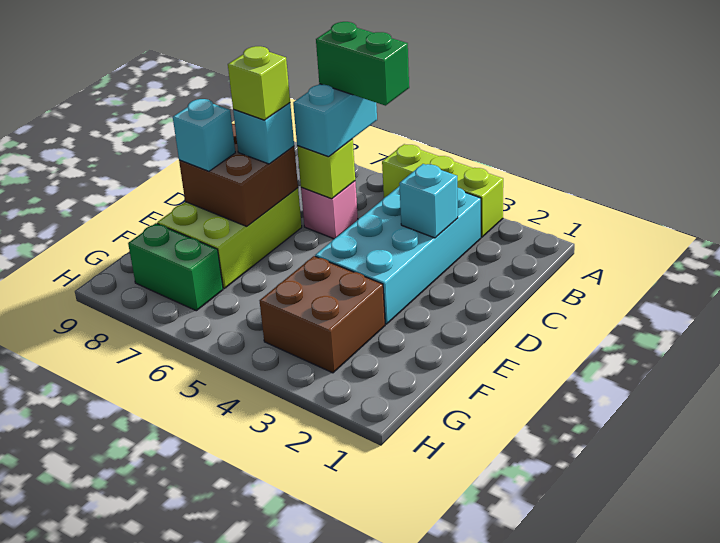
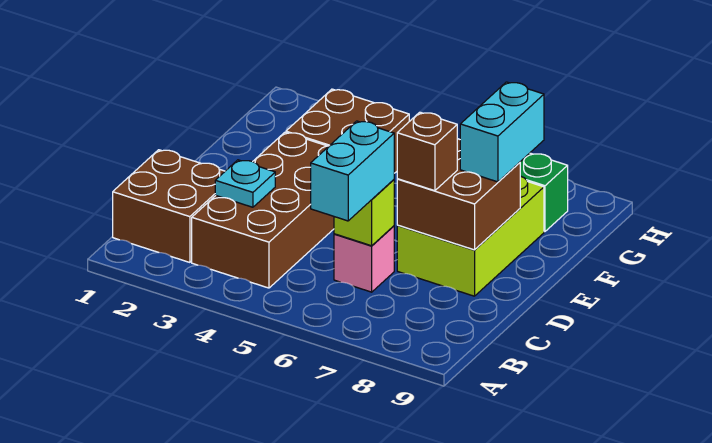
lime brick A3:A5 level 1 -> none
none -> brown brick B1:C2 level 1
cyan brick B3:E4 level 1 -> brown brick B3:E4 level 1
green brick B5:B6 level 4 -> none
cyan brick C3 level 2 -> cyan plate C3 level 2
cyan brick D7 level 3 -> brown brick D7 level 3
lime brick D7 level 4 -> none
cyan brick E8 level 3 -> cyan brick E8:F8 level 3

